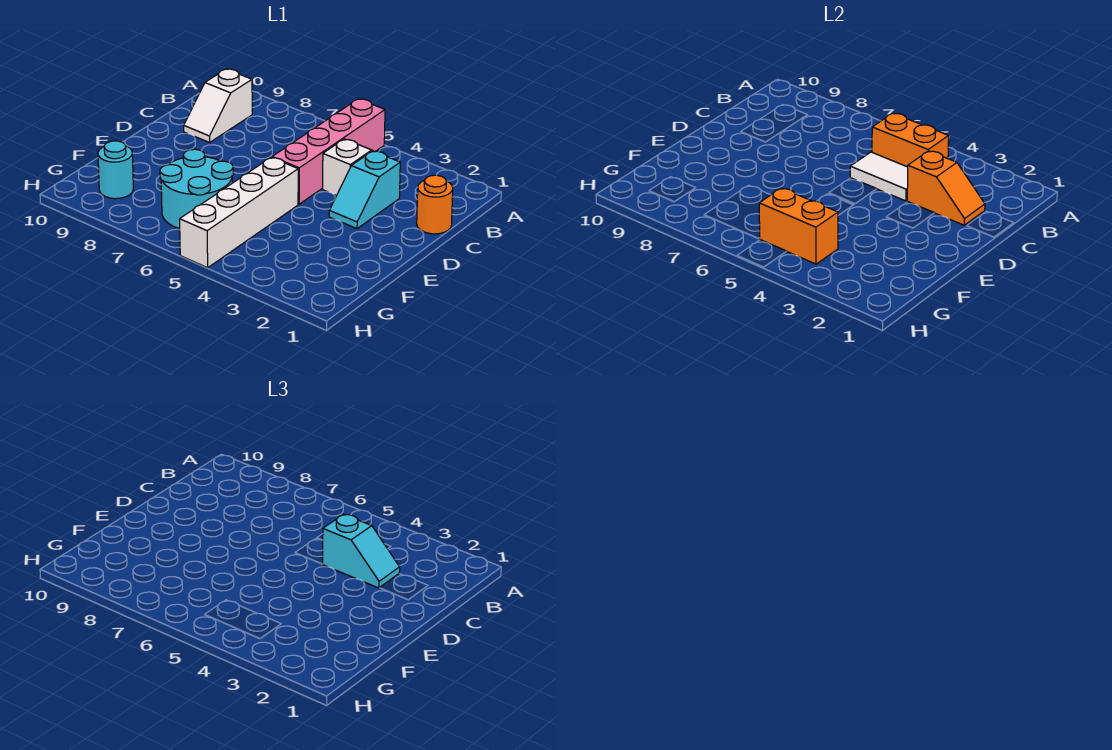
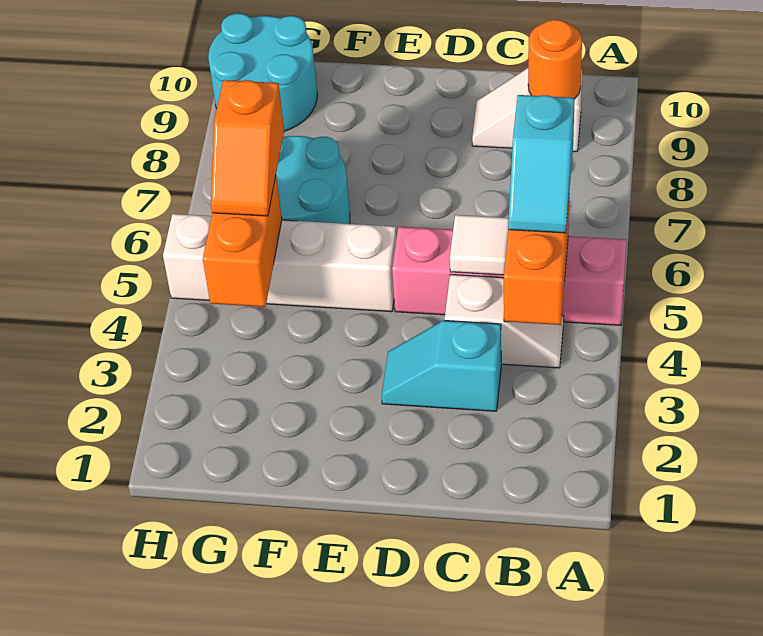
orange round brick C1 level 1 -> orange round brick B9 level 2
orange slope C2:C3 level 2 top 3 -> orange slope G5:G6 level 3 top 6
cyan slope C3:C4 level 3 top 4 -> cyan slope B5:B6 level 3 top 6
white tile C4:C5 level 2 -> white tile C5 level 2
cyan round brick G9 level 1 -> cyan round brick G9:H10 level 1

